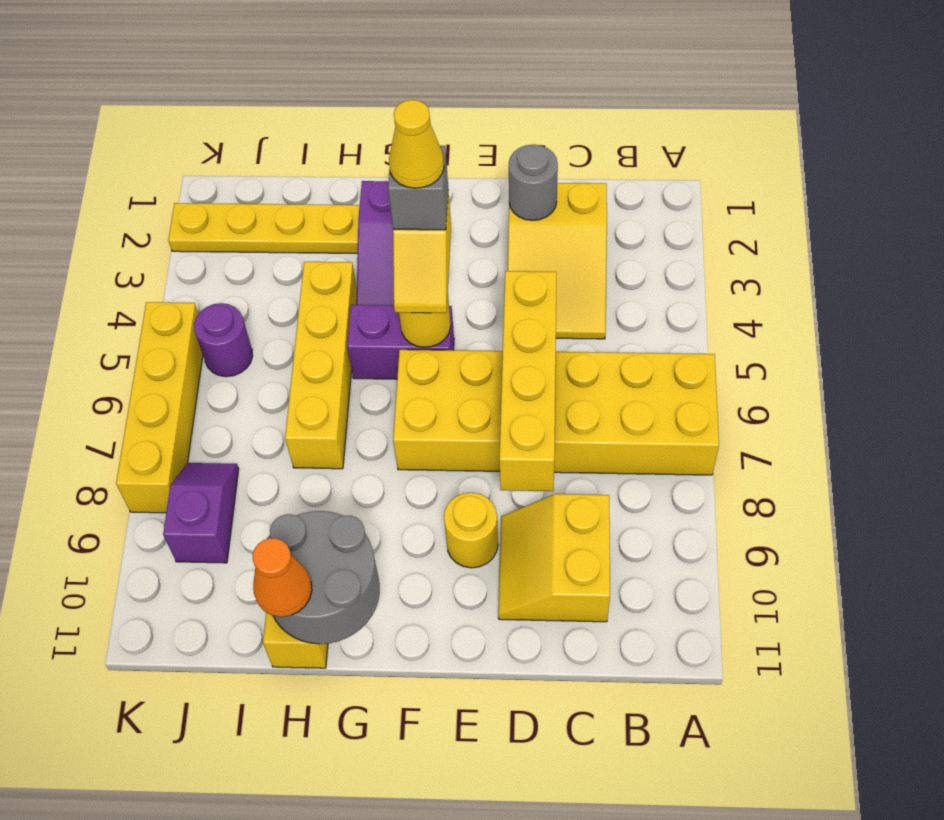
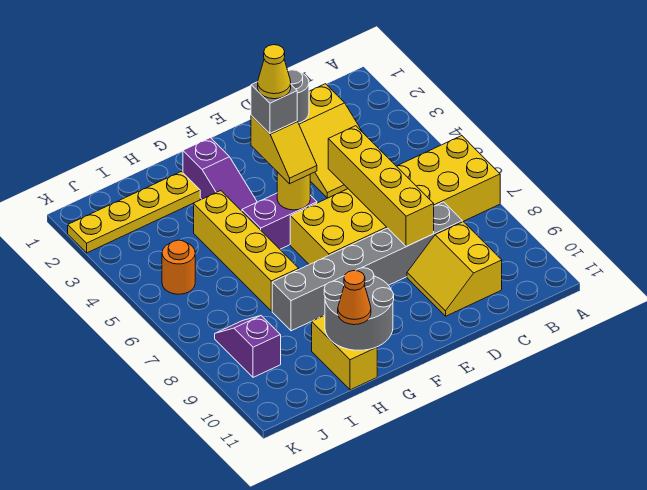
none -> grey brick C8:H8 level 1
yellow round brick E9 level 1 -> none
purple round brick J5 level 1 -> orange round brick J5 level 1
yellow brick K5:K8 level 1 -> none

